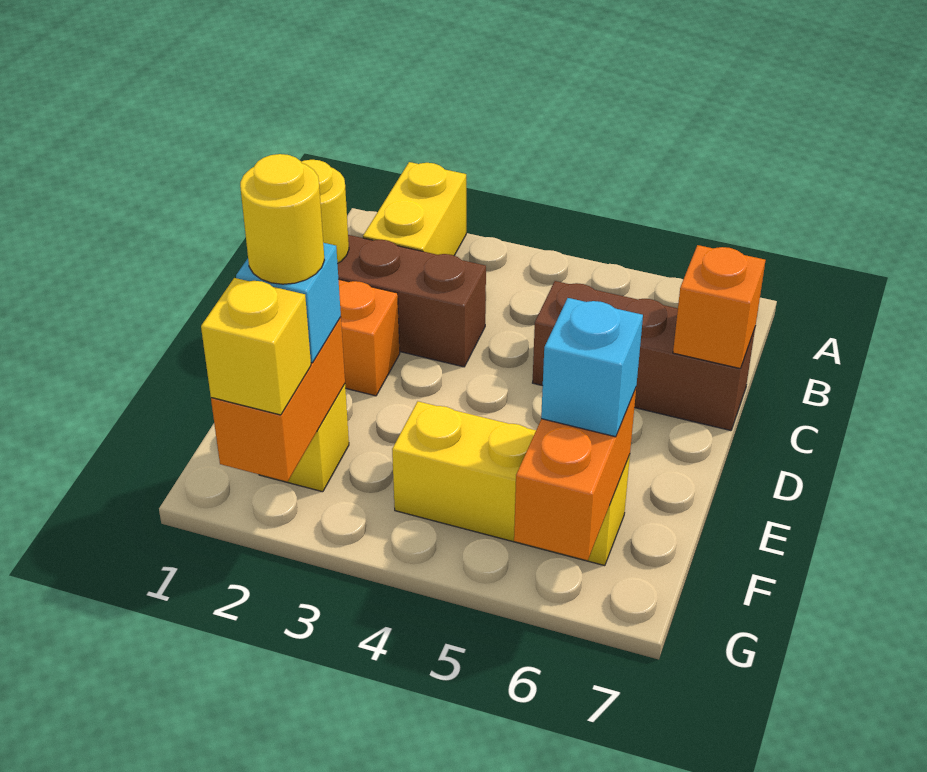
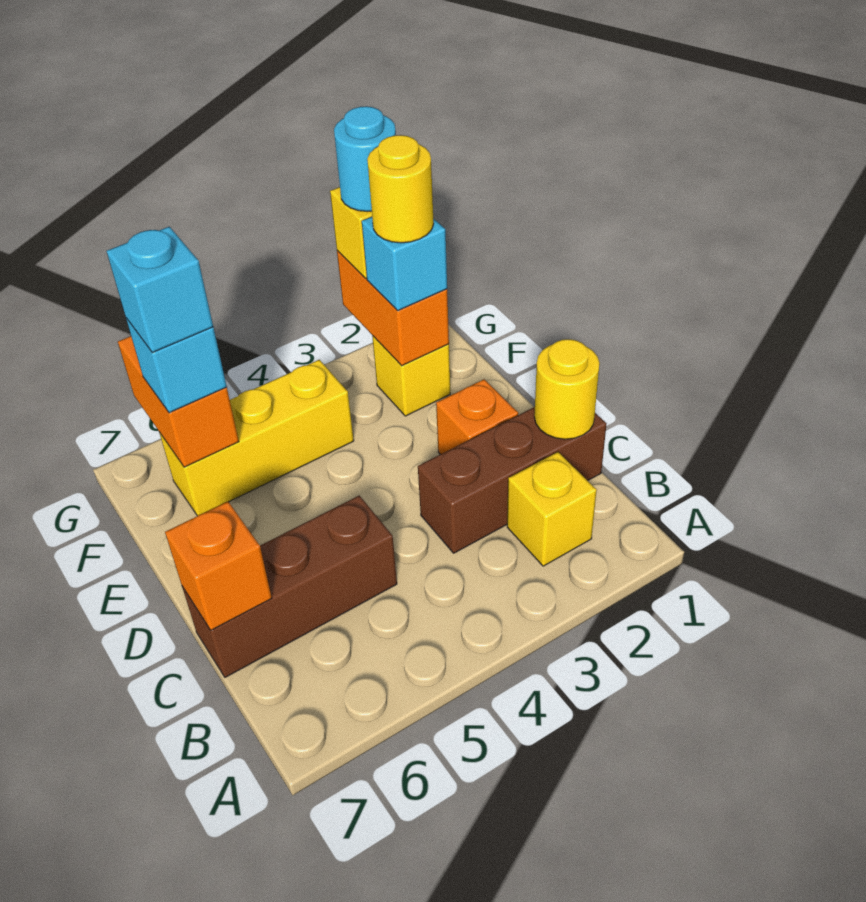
yellow brick A2:B2 level 1 -> yellow brick B2 level 1
none -> cyan brick F6 level 4
none -> cyan round brick G2 level 4

